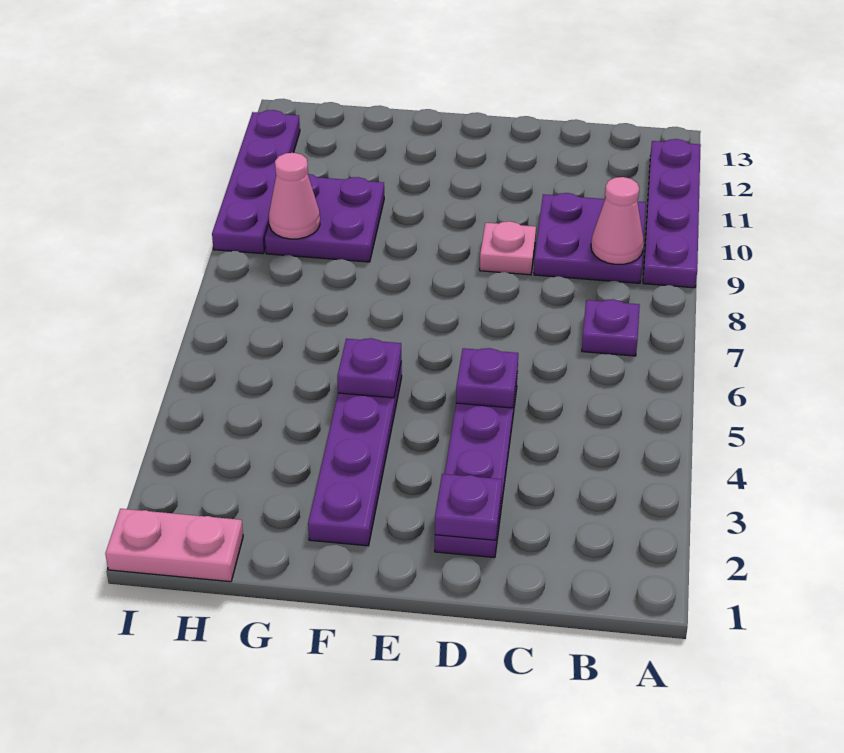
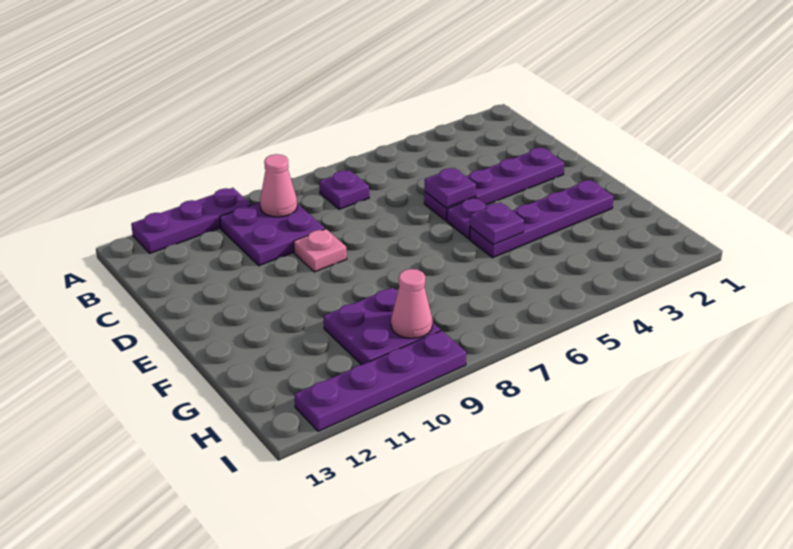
purple plate A9:A12 level 1 -> purple plate A10:A12 level 1
purple plate D2 level 2 -> purple plate E5 level 1
pink plate H1:I1 level 1 -> none

